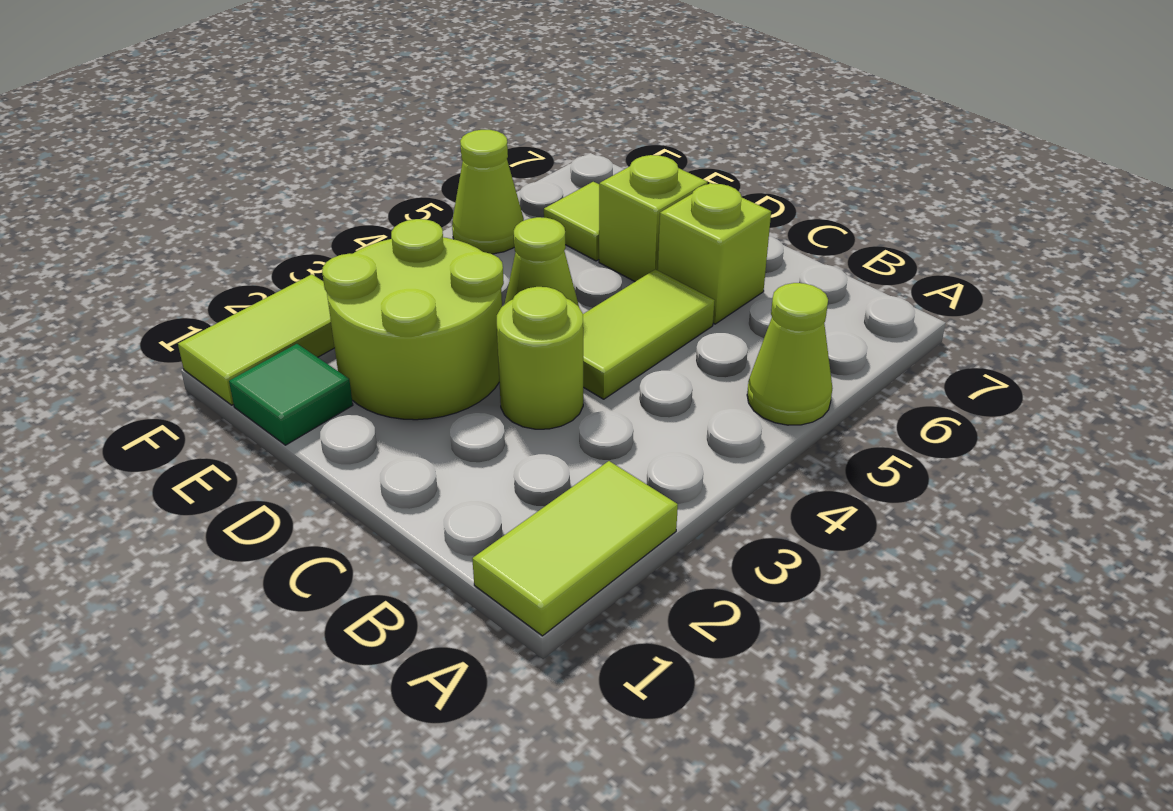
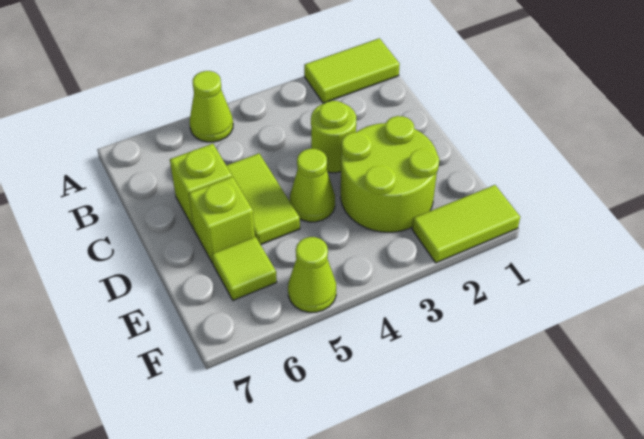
lime tile C4:C5 level 1 -> lime tile C5:D5 level 1
green tile E1 level 1 -> none

